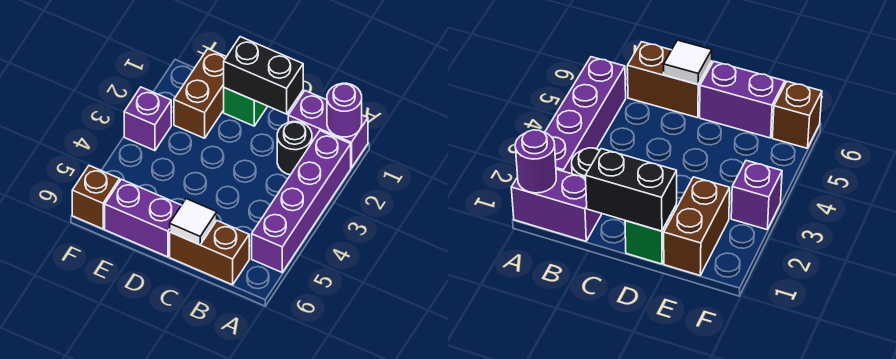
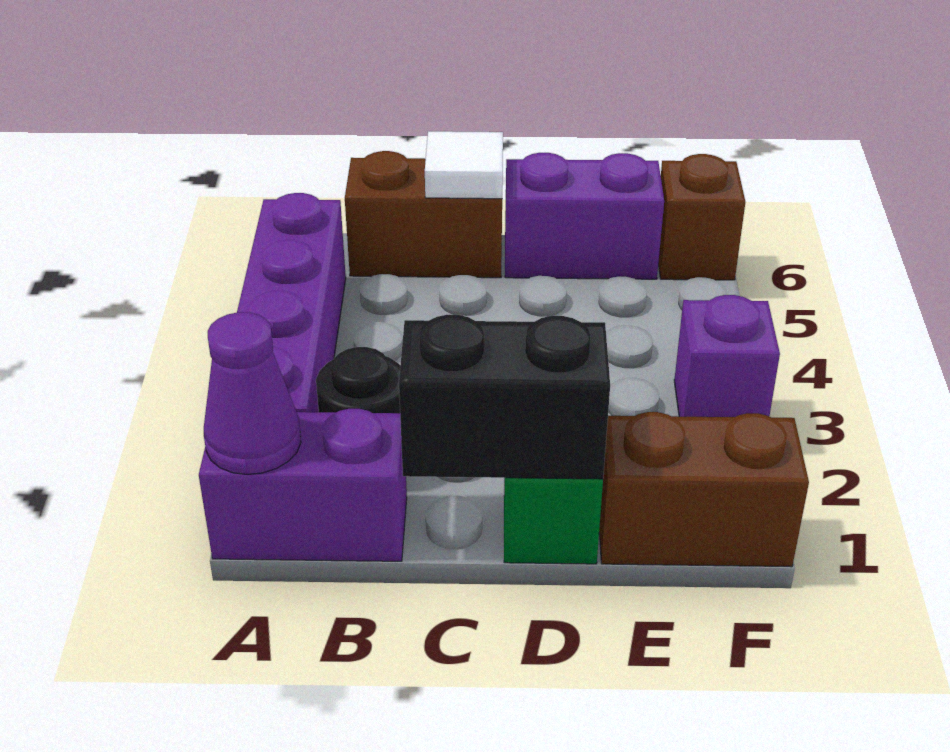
purple round brick A1 level 2 -> purple cone A1 level 2
brown brick E1:E2 level 1 -> brown brick E1:F1 level 1

